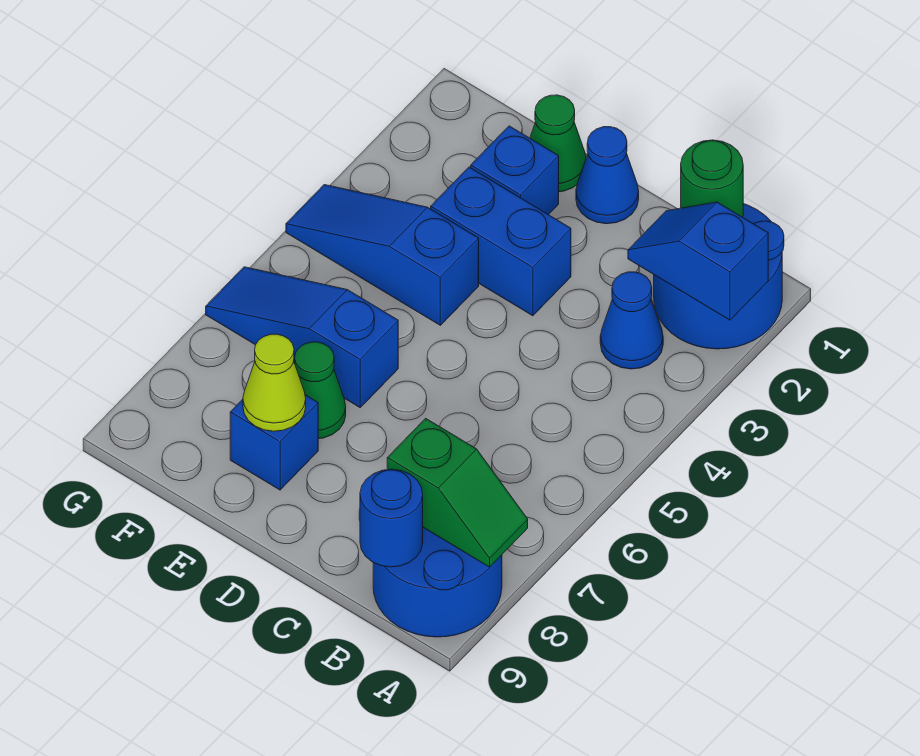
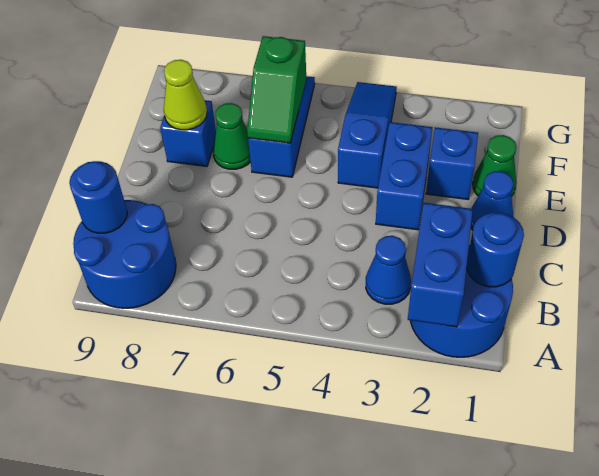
blue slope A2:B2 level 2 top A -> blue brick A2:B2 level 2
green slope A8:B8 level 2 top B -> green slope E6:F6 level 2 top F
green round brick B1 level 2 -> blue round brick B1 level 2

